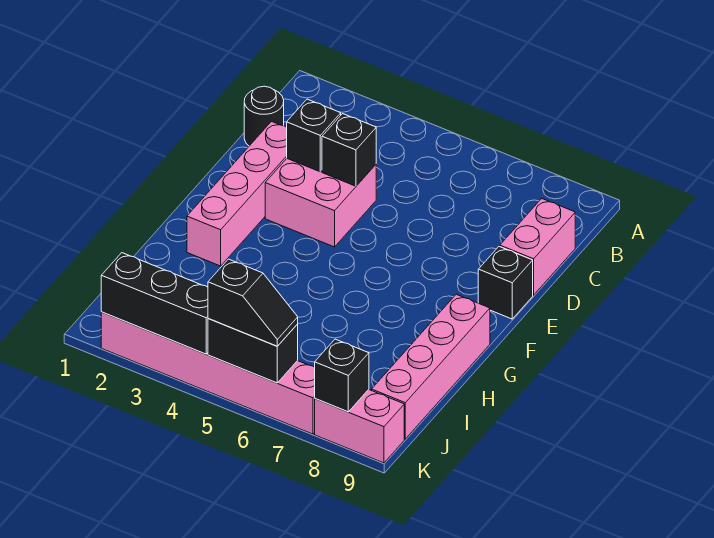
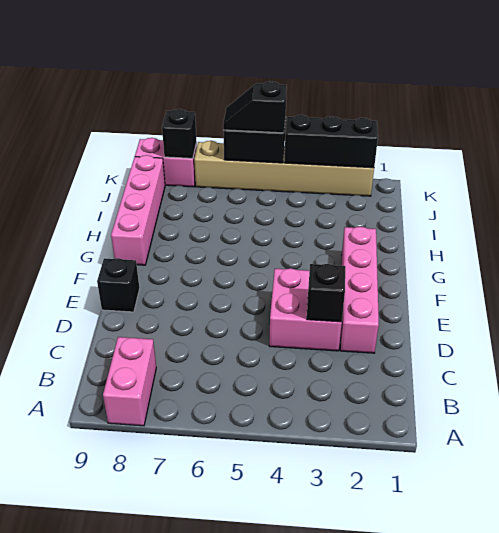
black round brick C1 level 1 -> none
pink brick C9:D9 level 1 -> pink brick A8:B8 level 1
black brick D4 level 2 -> none
pink brick K2:K7 level 1 -> tan brick K2:K7 level 1

